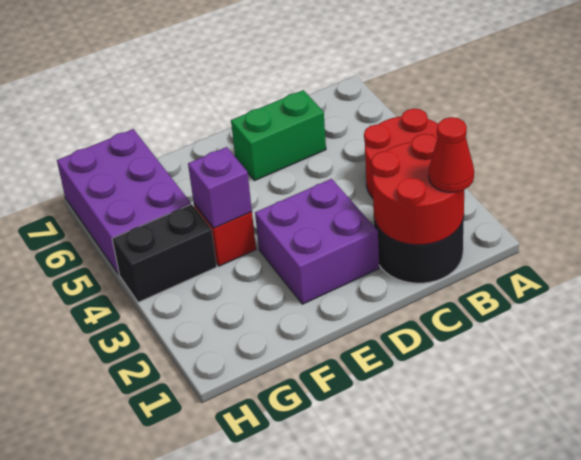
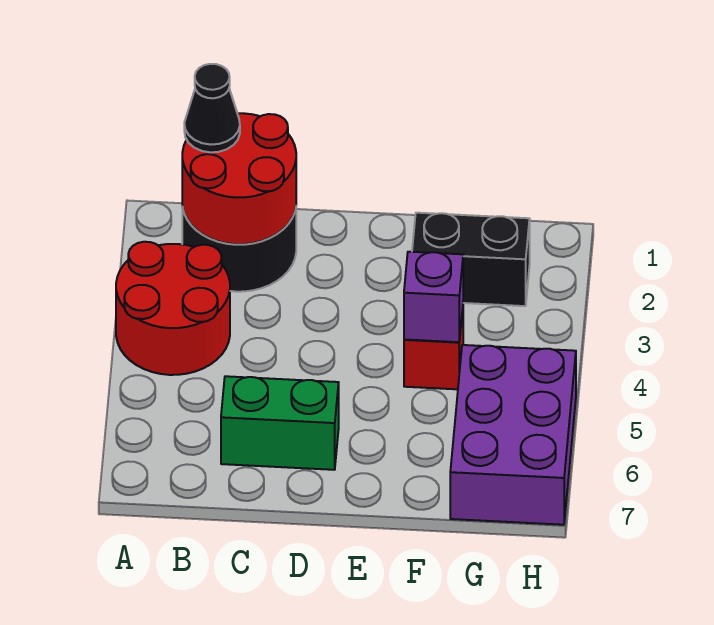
red cone B1 level 3 -> black cone B1 level 3
purple brick D2:E3 level 1 -> none
black brick G4:H4 level 1 -> black brick F2:G2 level 1

